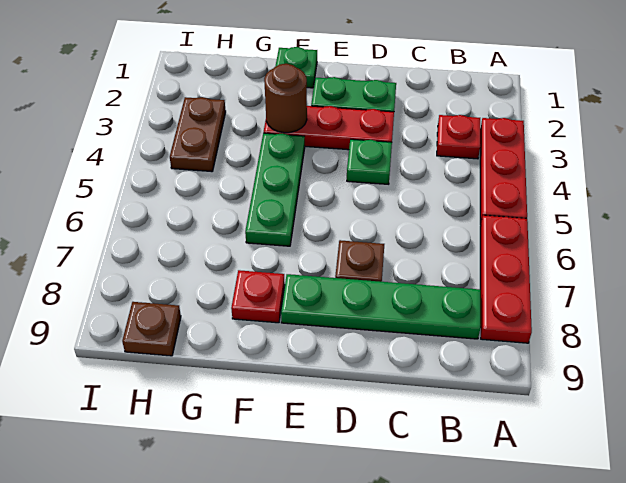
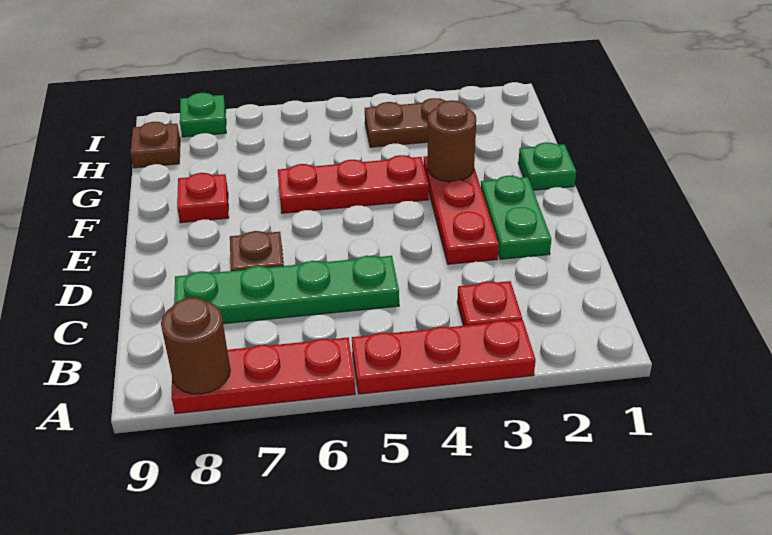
none -> brown round brick A8 level 2
green plate B8:E8 level 1 -> green plate C5:C8 level 1
green plate D4 level 1 -> green plate I8 level 1
green plate F4:F6 level 1 -> red plate F4:F6 level 1

